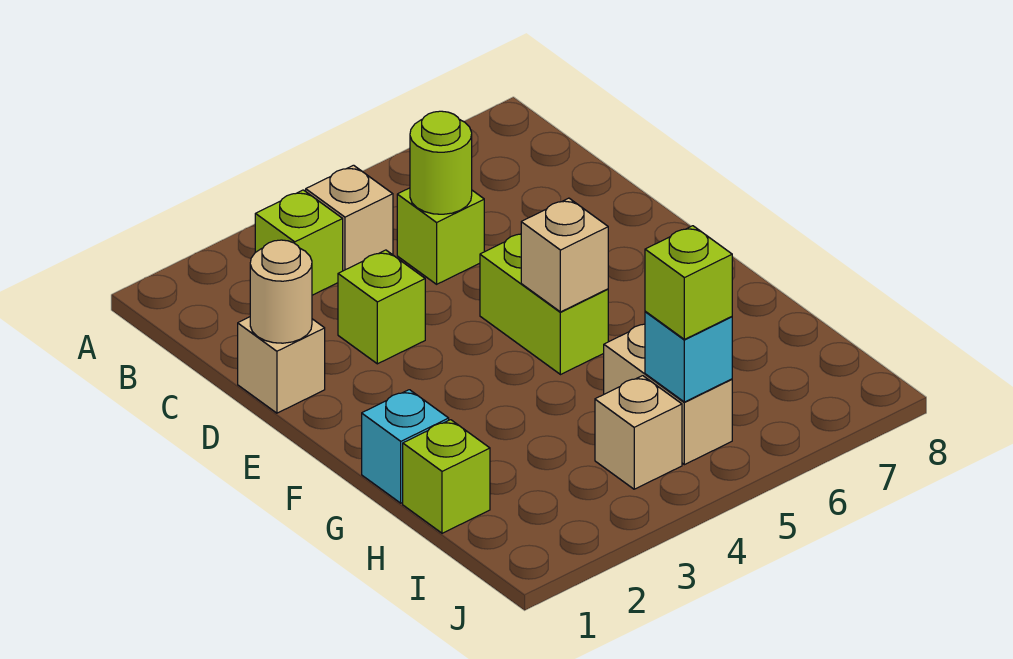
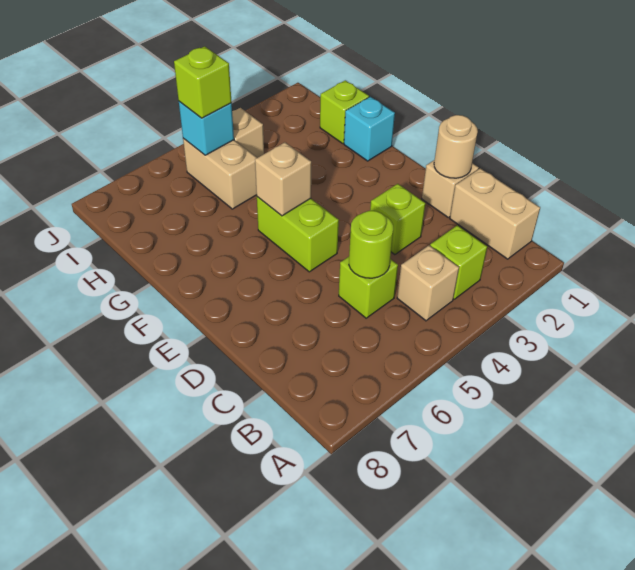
none -> tan brick B1:C1 level 1

